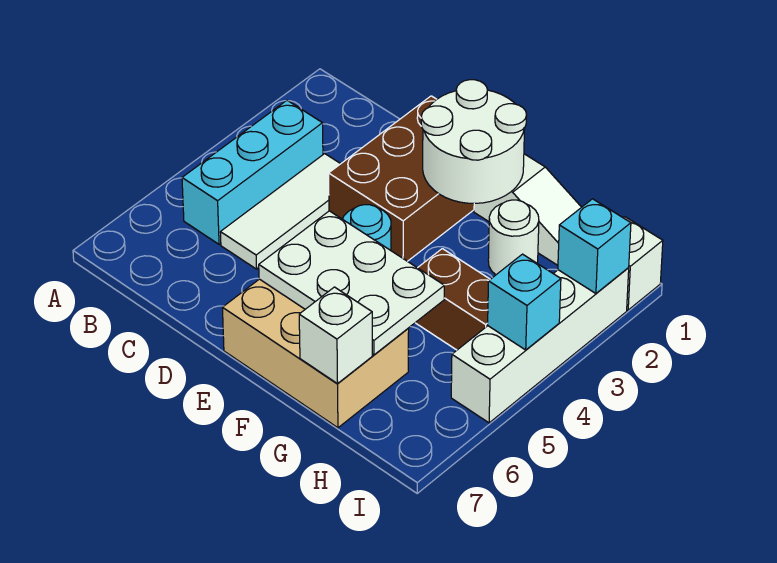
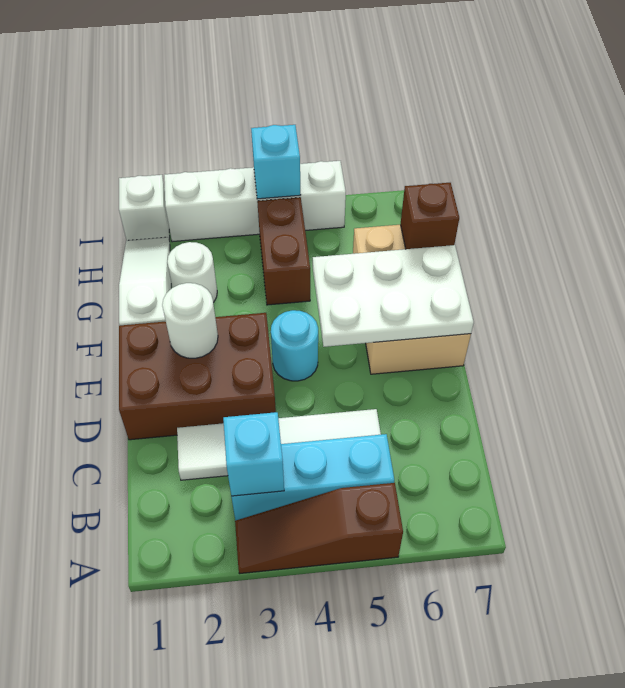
none -> brown slope A3:A5 level 1 top 5
white tile C3:C5 level 1 -> white tile C2:C5 level 1
white round brick E1:F2 level 2 -> white round brick E2 level 2
white plate E5:G6 level 2 -> white plate E5:F7 level 2
white brick G7 level 2 -> brown brick G7 level 2
cyan brick I2 level 2 -> cyan brick B3 level 2

